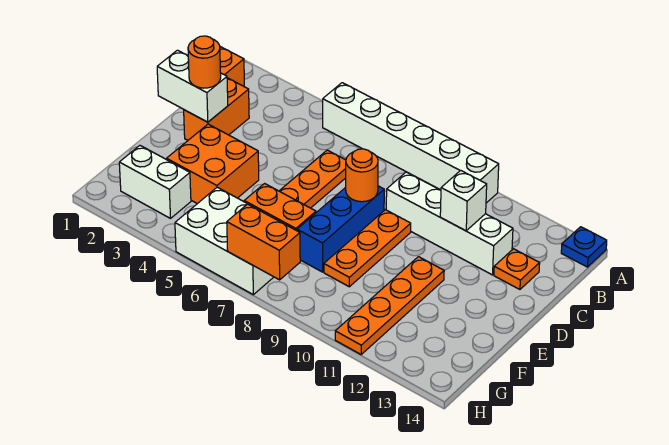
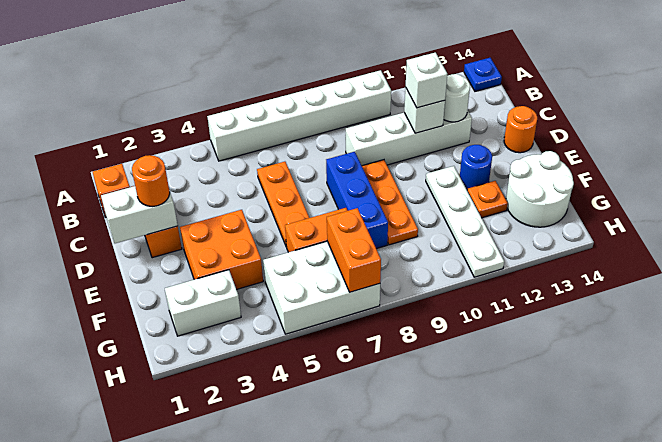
none -> white brick C11 level 3
none -> white round brick C12 level 2
orange plate C13 level 1 -> orange plate F12 level 1
orange round brick D8 level 2 -> orange round brick D14 level 1
orange plate E11:H11 level 1 -> white plate E11:H11 level 1
none -> blue round brick E12 level 1
none -> white round brick F13:G14 level 1
orange brick H7:H8 level 2 -> orange brick G7:H7 level 2

